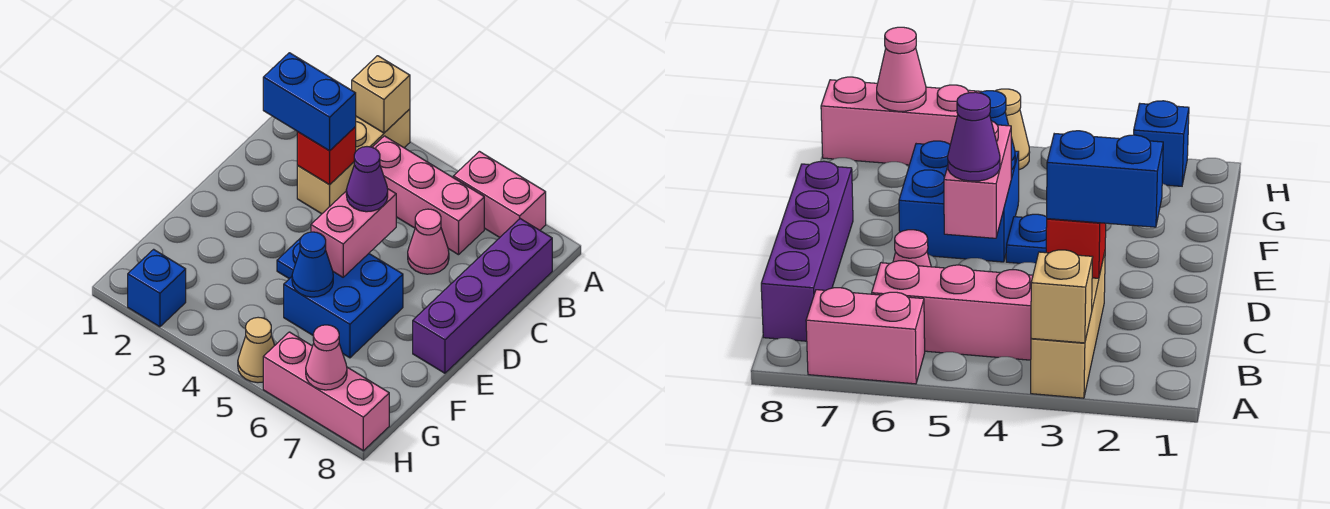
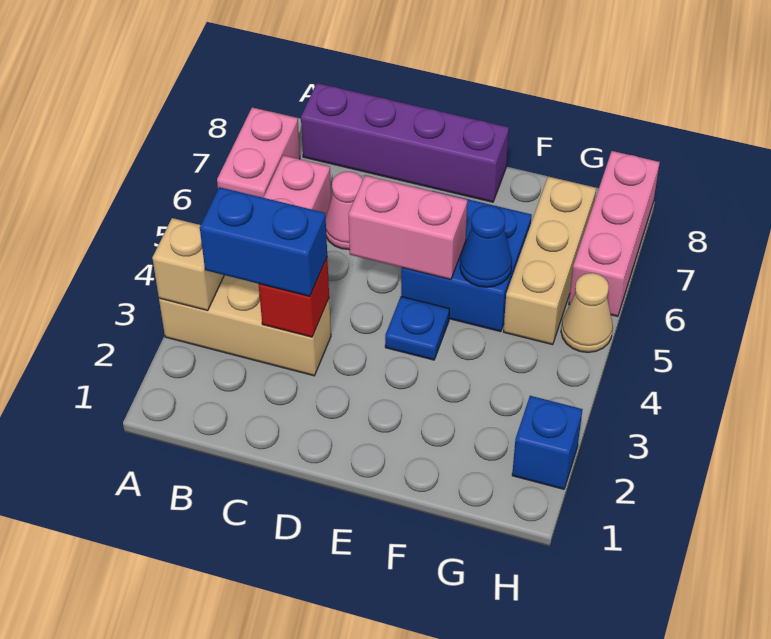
blue brick C2:C3 level 3 -> blue brick B3:C3 level 3
purple cone D5 level 3 -> none
none -> tan brick G5:G7 level 1
pink cone H7 level 2 -> none

